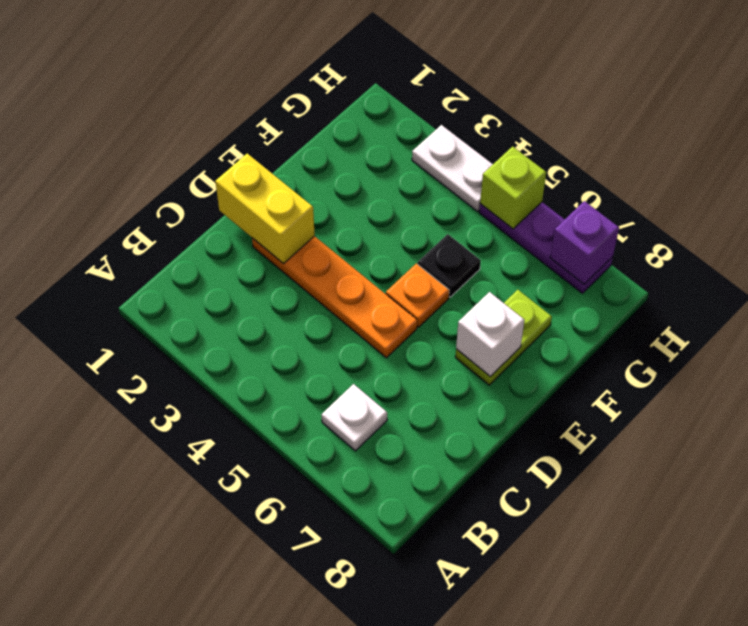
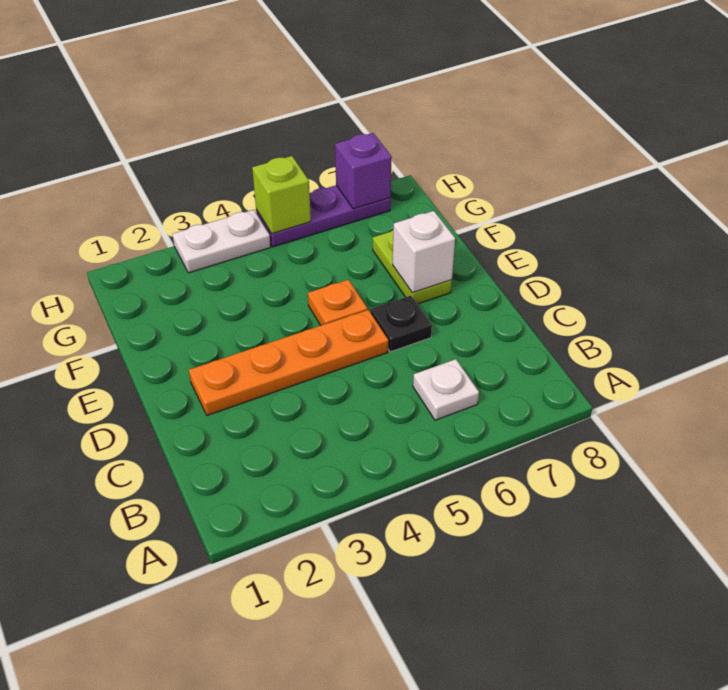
yellow brick D1:D2 level 2 -> none
black plate F5 level 1 -> black plate D6 level 1

